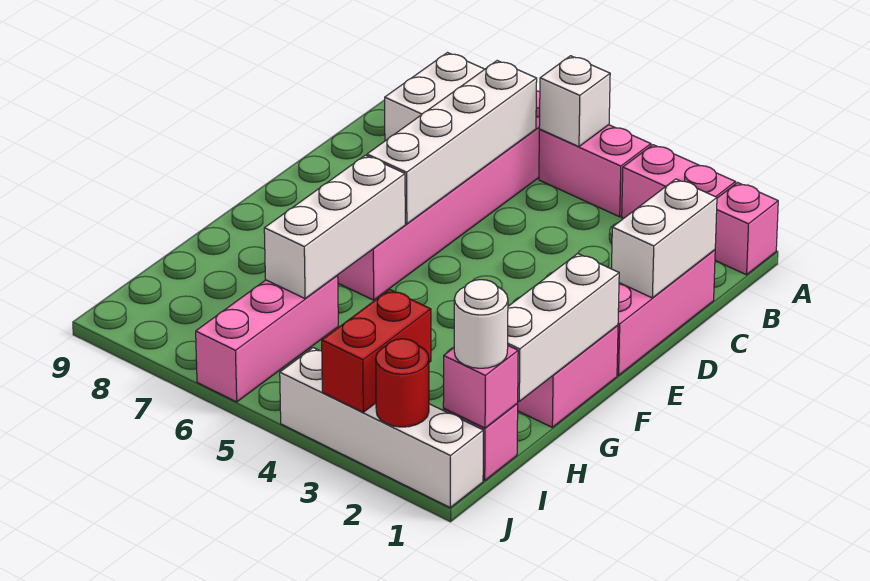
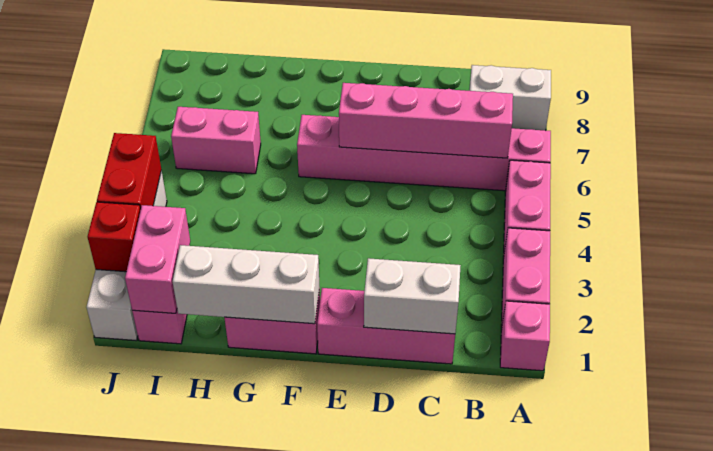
white brick A5 level 2 -> none
white brick B6:E6 level 2 -> pink brick B6:E6 level 2
white brick F6:H6 level 2 -> none
pink brick H6:J6 level 1 -> pink brick H6:I6 level 1
pink brick I1 level 2 -> pink brick I1:I2 level 2
white round brick I1 level 3 -> none
red brick I3:J3 level 2 -> red brick J3:J4 level 2
red round brick J2 level 2 -> red brick J2 level 2

